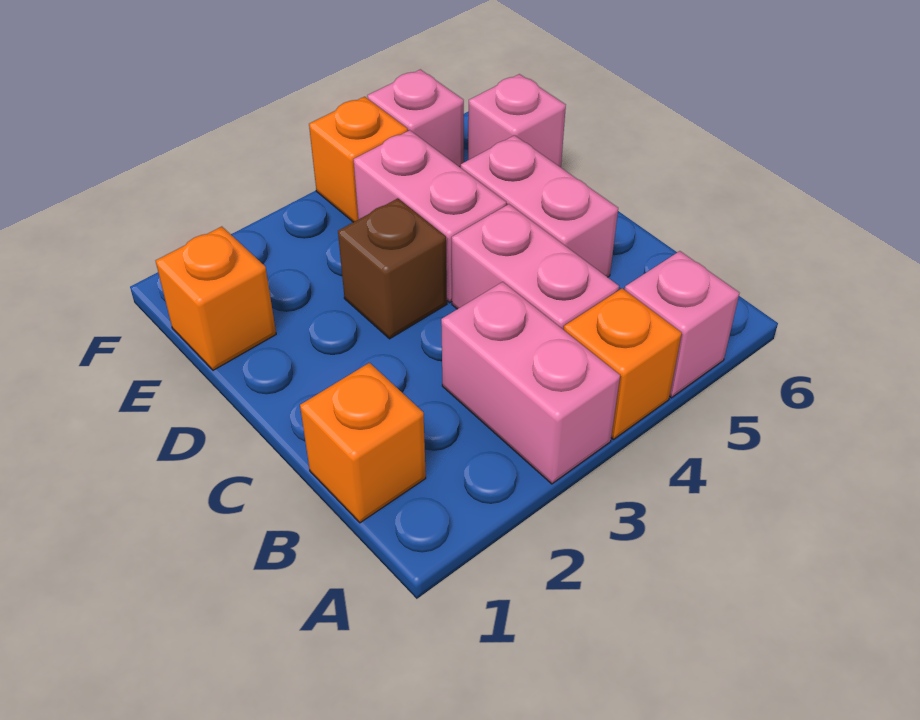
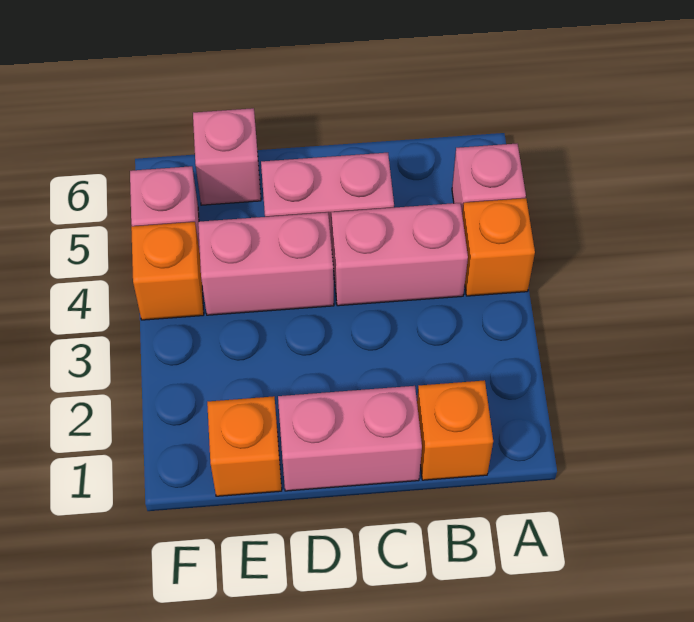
pink brick A3:B3 level 1 -> pink brick C1:D1 level 1
brown brick D3 level 1 -> none

